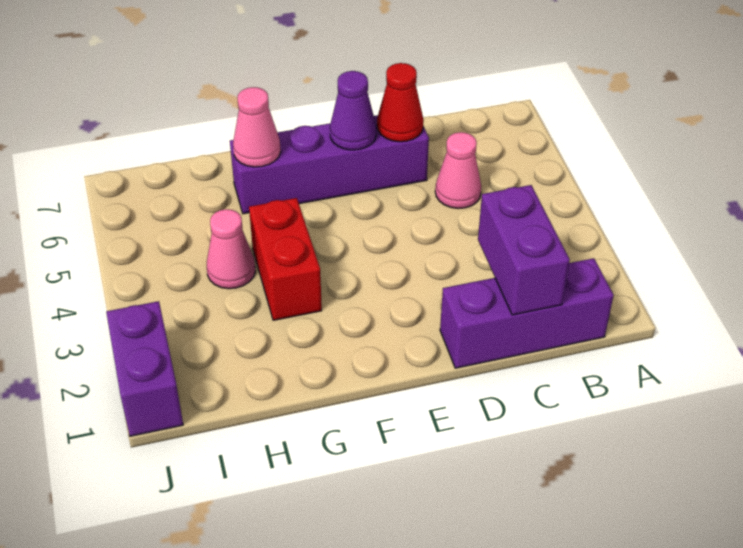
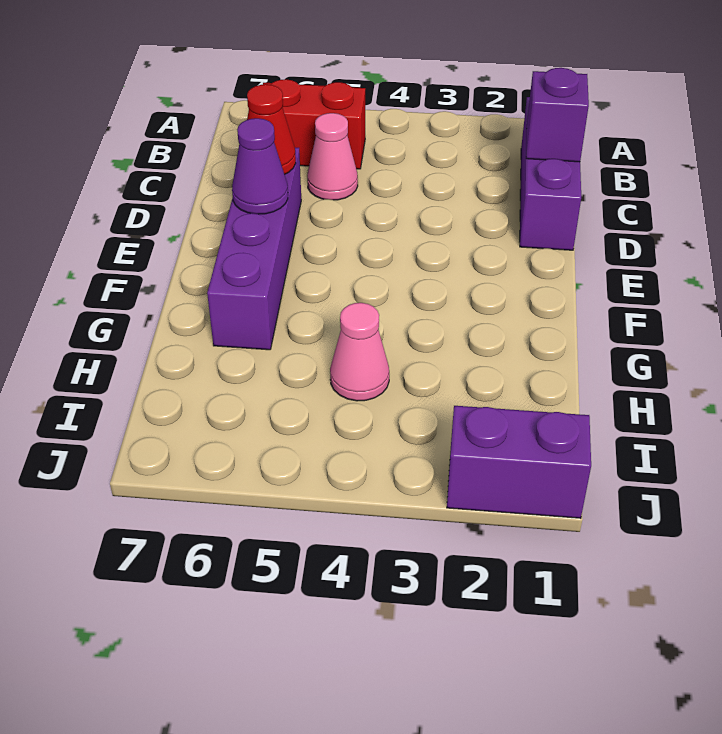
purple brick C1:C2 level 2 -> purple brick C1 level 2
red brick G3:G4 level 1 -> red brick B5:B6 level 1
pink cone G6 level 2 -> none

